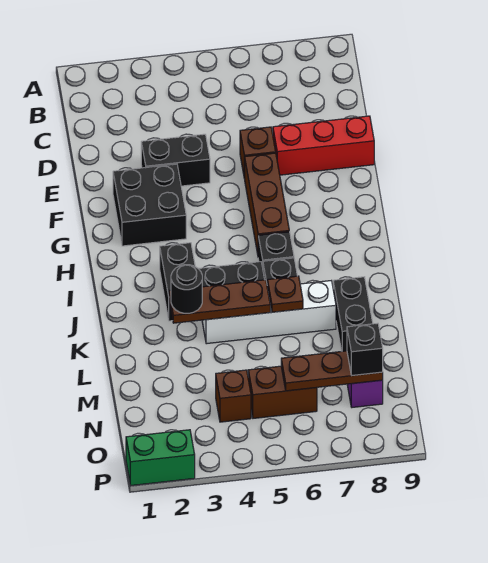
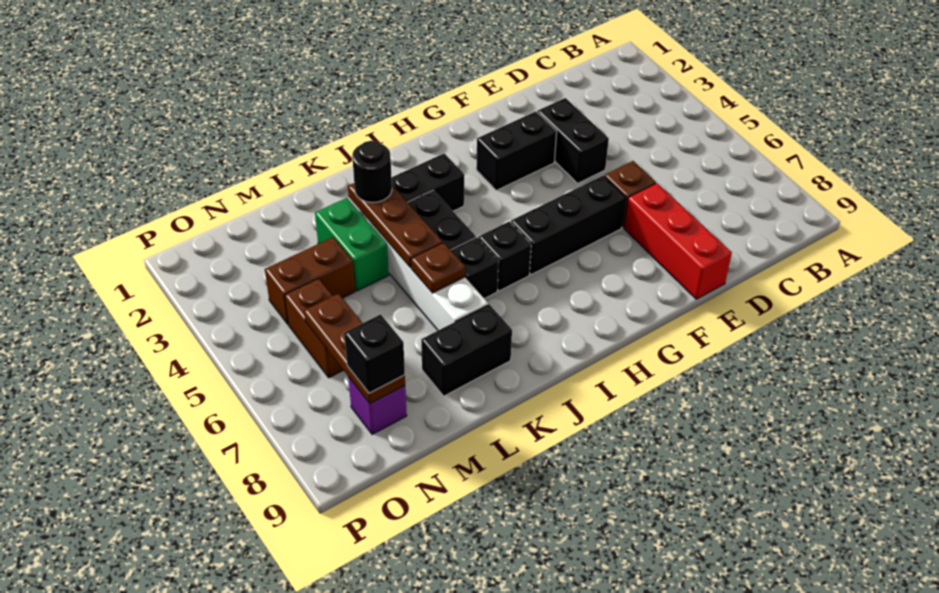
black brick F2:G3 level 1 -> black brick F3:G3 level 1
brown brick F6:H6 level 1 -> black brick F6:H6 level 1
brown brick N4 level 1 -> brown brick M4:N4 level 1
green brick P1:P2 level 1 -> green brick L3:L4 level 1

